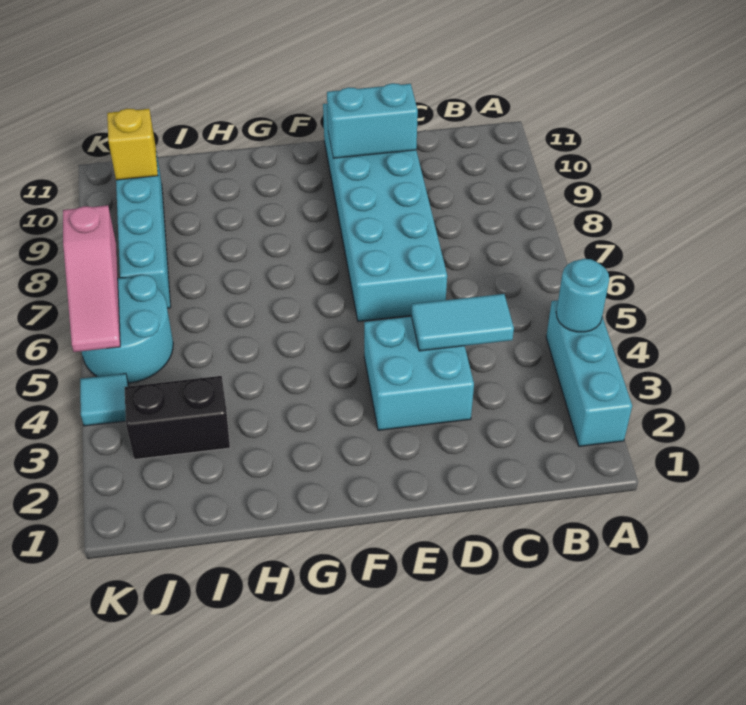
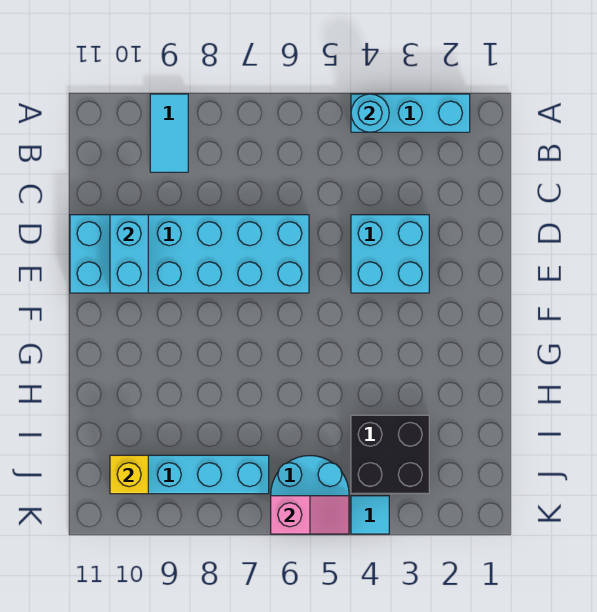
cyan tile C4:D4 level 2 -> cyan tile A9:B9 level 1
black brick I3:J3 level 1 -> black brick I3:J4 level 1
pink slope K5:K7 level 2 top 7 -> pink slope K5:K6 level 2 top 6

